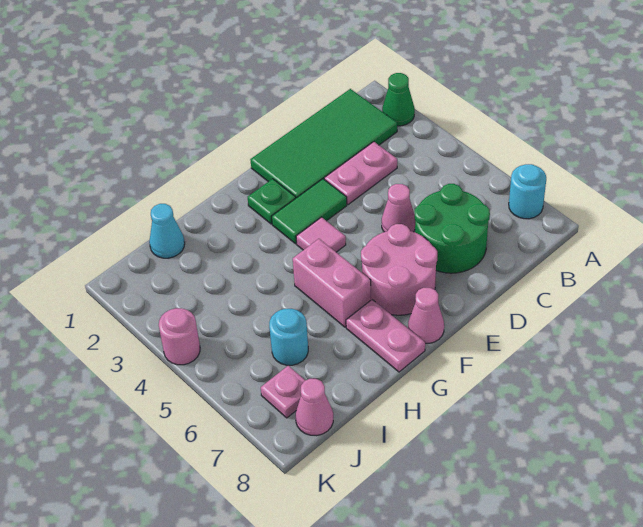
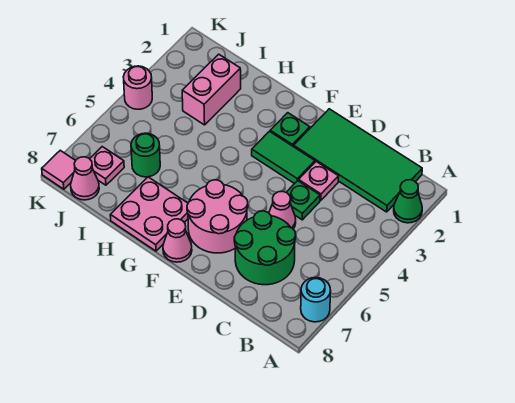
pink plate C3:D3 level 1 -> pink plate D3 level 1
none -> green plate D4 level 1
pink tile F4 level 1 -> pink tile K8 level 1
pink brick G5:G6 level 1 -> pink brick I2:I3 level 1
pink plate G7:G8 level 1 -> pink plate G7:H8 level 1
cyan cone I1 level 1 -> none
cyan round brick I6 level 1 -> green round brick I6 level 1

